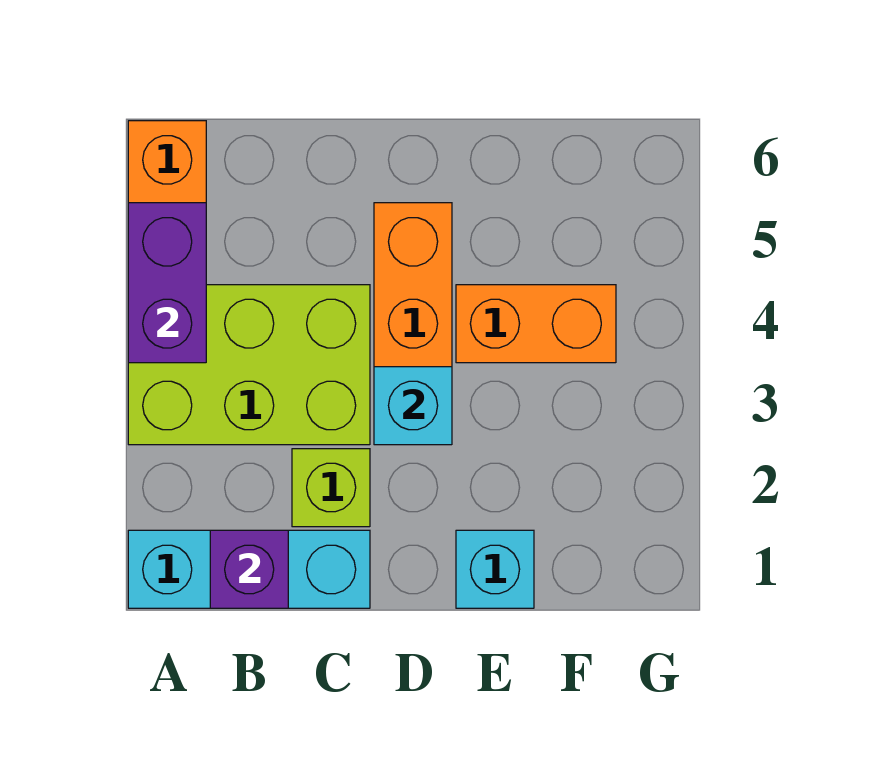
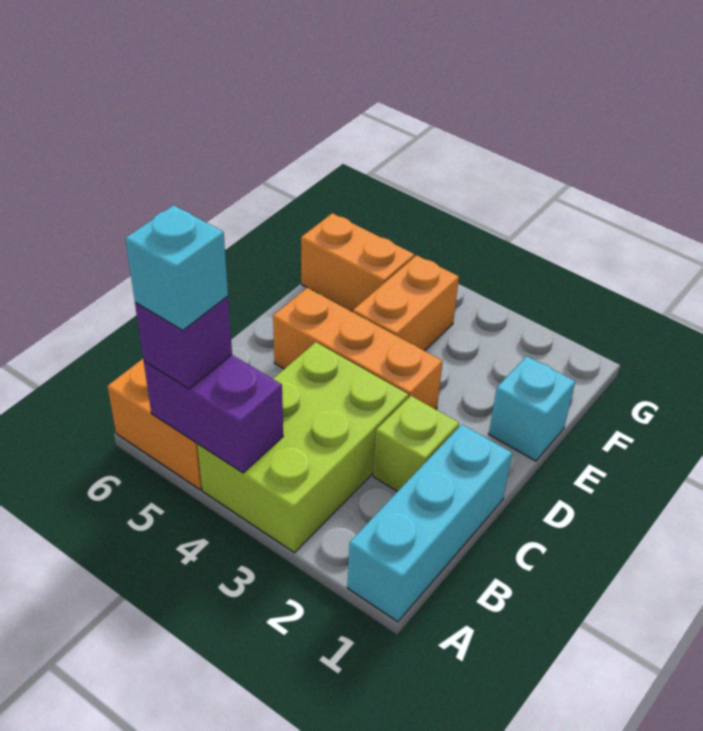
purple brick B1 level 2 -> purple brick A5 level 3
cyan brick D3 level 2 -> cyan brick A5 level 4
none -> orange brick F5:F6 level 1

